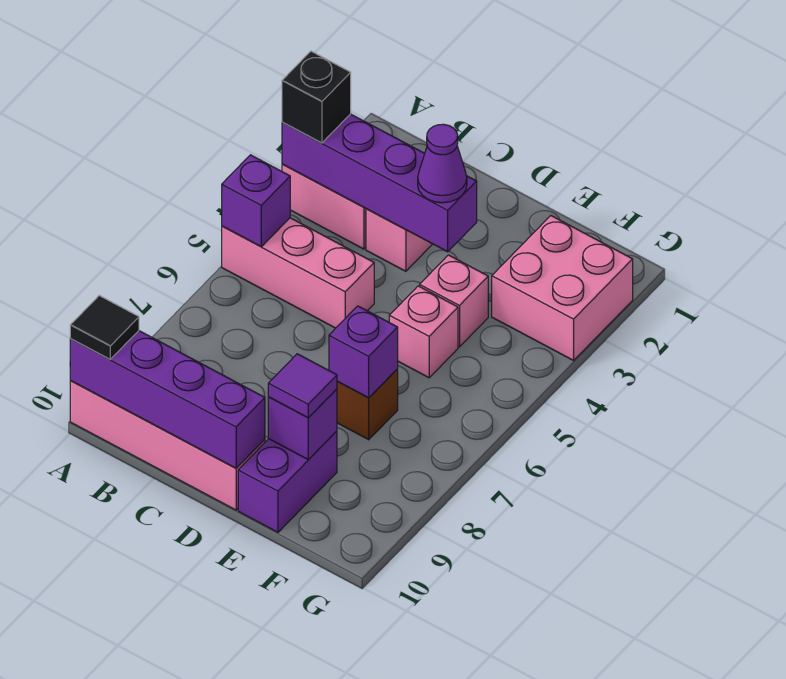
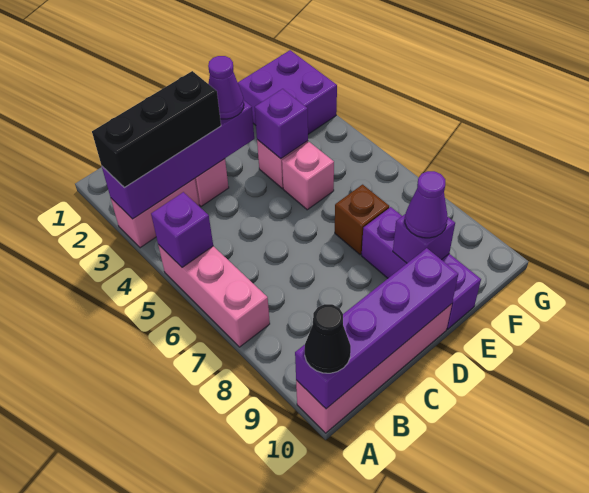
black brick A3 level 3 -> black brick A3:C3 level 3
pink brick A5:C5 level 1 -> pink brick A5:A7 level 1
black tile A10 level 3 -> black cone A10 level 3
purple brick E7 level 2 -> purple brick E4 level 2
purple brick E9:E10 level 1 -> purple brick E8:E10 level 1
purple tile E9 level 3 -> purple cone E9 level 3
pink brick F2:G3 level 1 -> purple brick F2:G3 level 1

